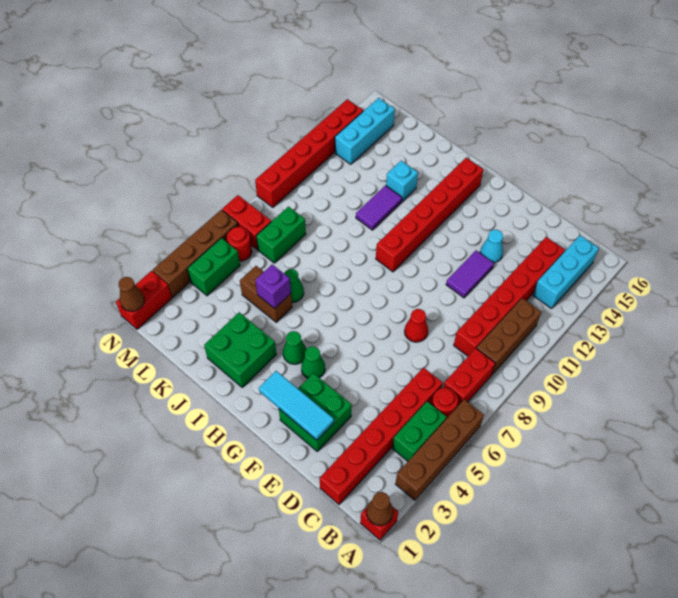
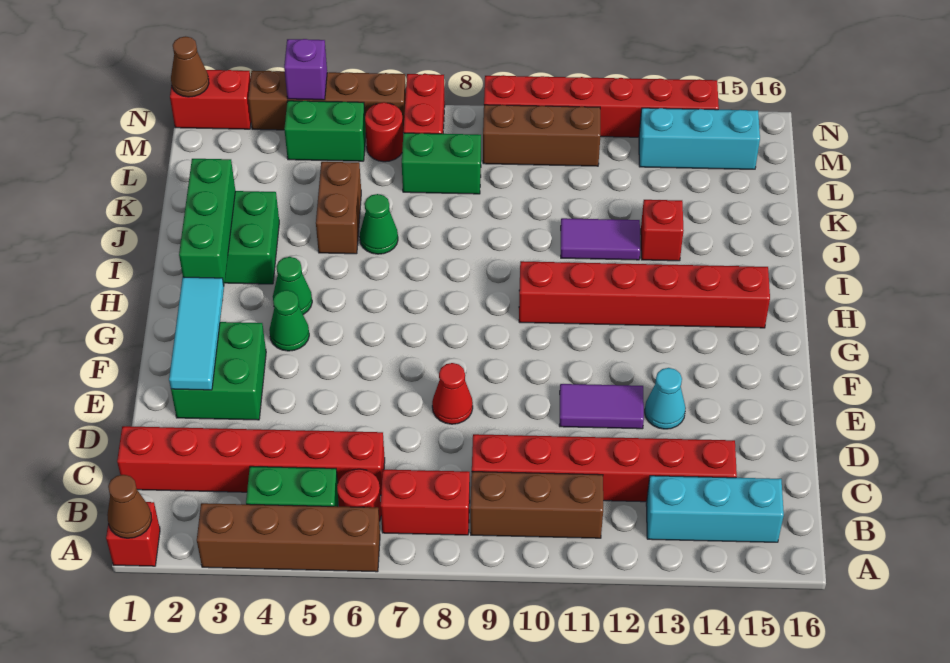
none -> green brick H2:J2 level 2
purple brick J5 level 2 -> purple brick N4 level 2
cyan brick J13 level 1 -> red brick J13 level 1
none -> brown brick M9:M11 level 1

